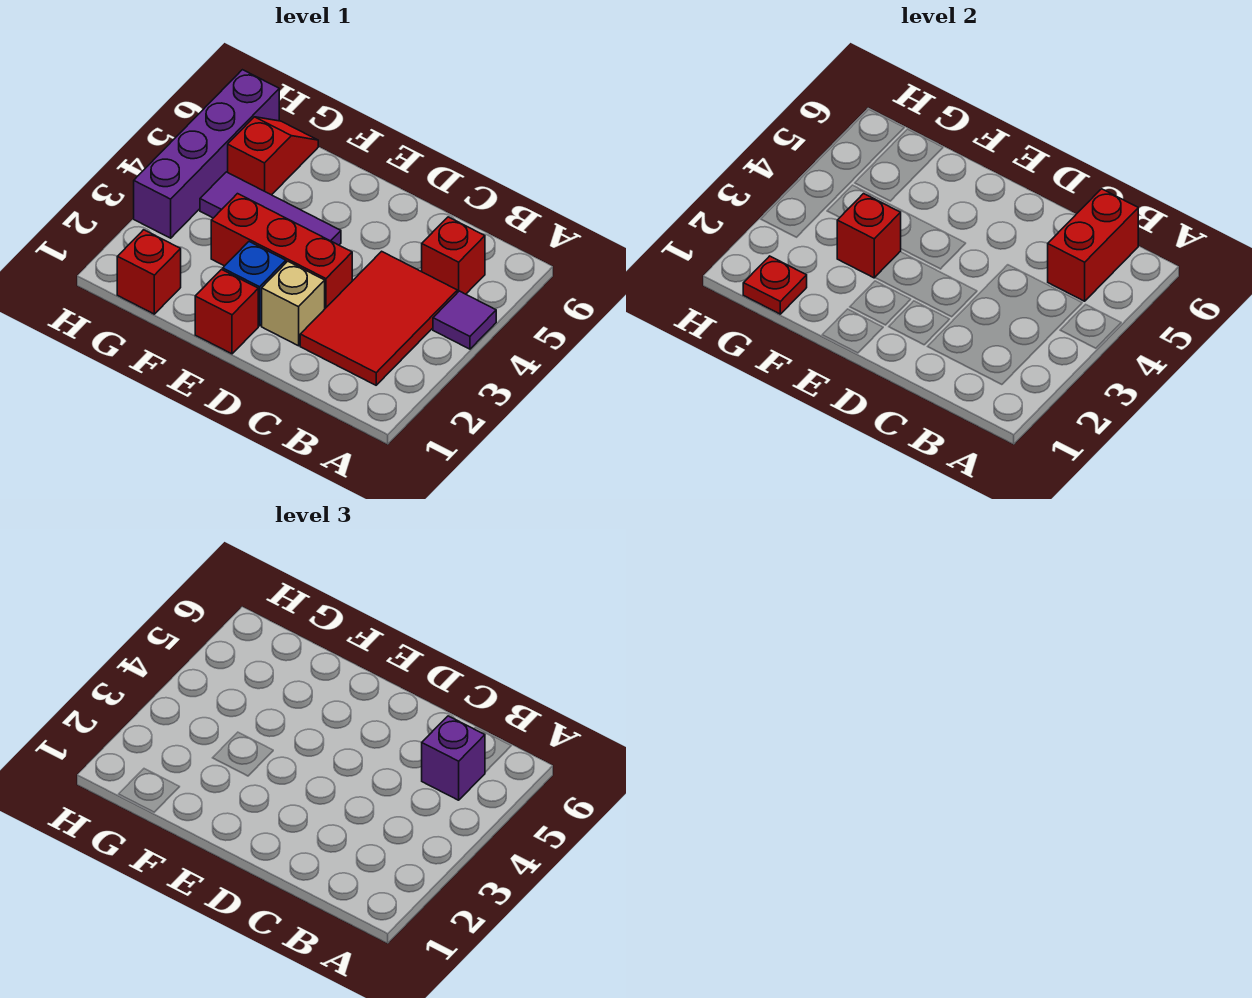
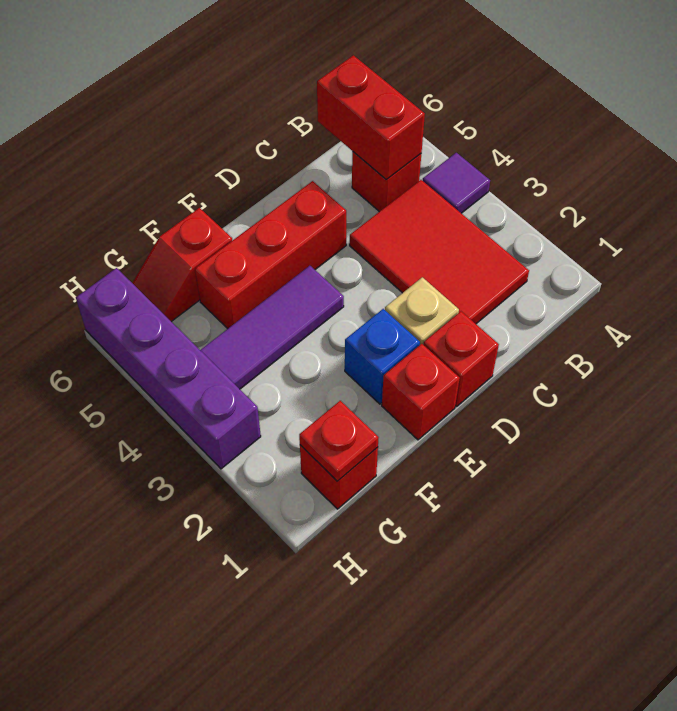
purple brick B5 level 3 -> none
red brick D3:F3 level 1 -> red brick D5:F5 level 1
red brick F3 level 2 -> red brick D1 level 1
red slope G5:G6 level 1 top 5 -> red slope F6:G6 level 1 top F

